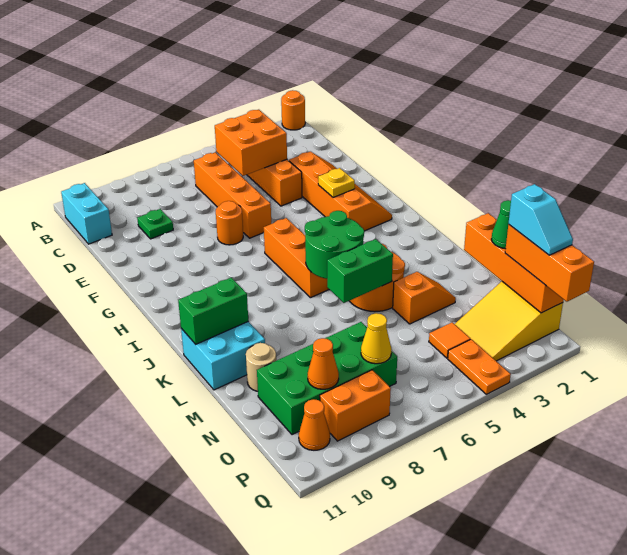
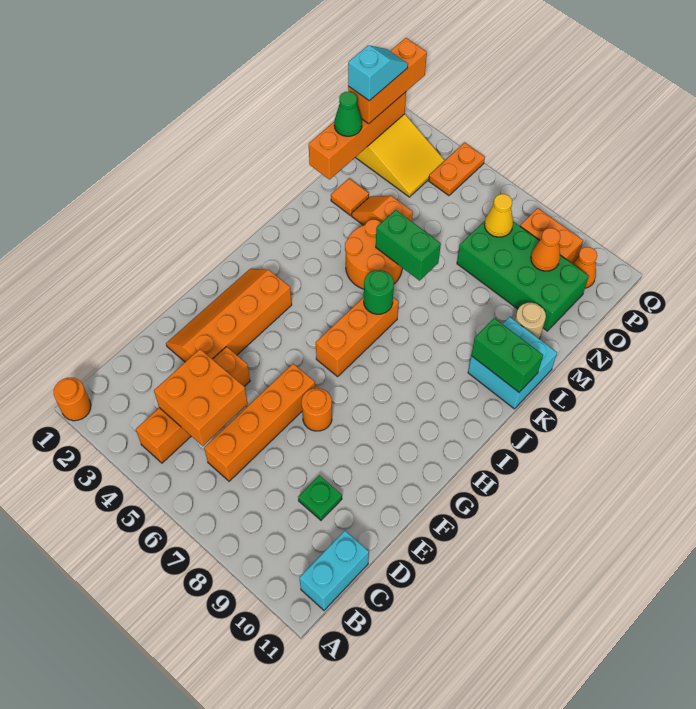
yellow plate G3 level 2 -> none
green round brick J5:K6 level 2 -> green round brick J6 level 2
orange tile O4 level 1 -> orange tile M2 level 1

